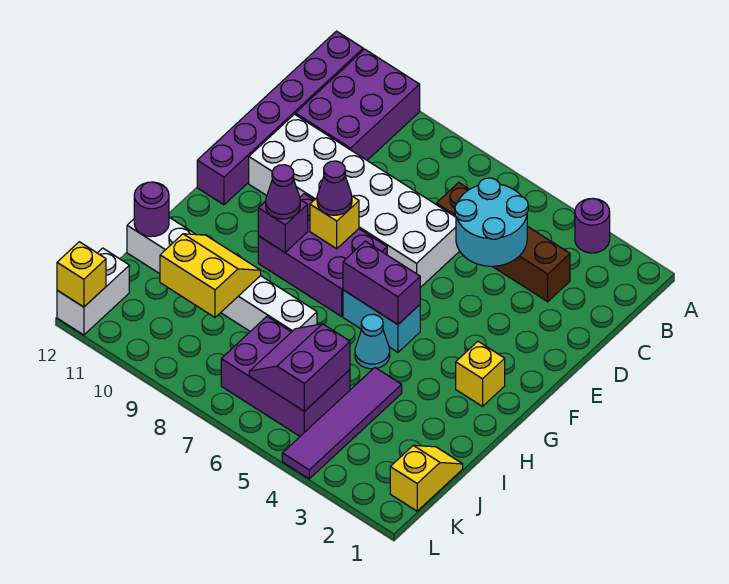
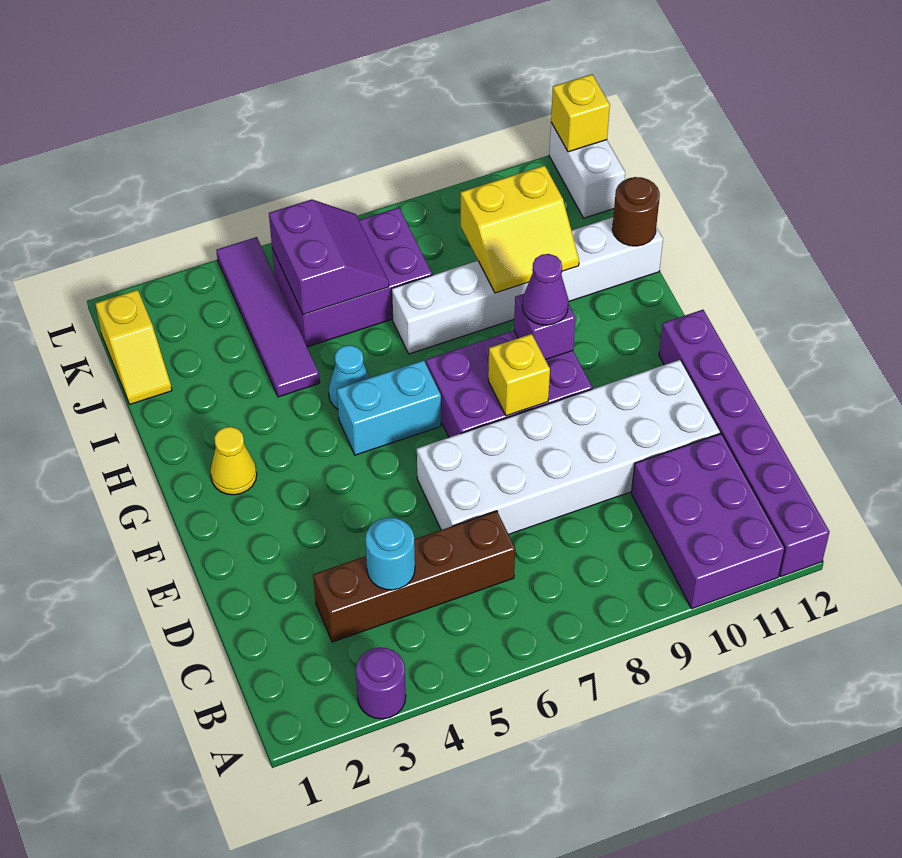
cyan round brick C4:D5 level 2 -> cyan round brick C4 level 2
purple cone F8 level 3 -> none
yellow brick G2 level 1 -> yellow cone G2 level 1
purple brick G5:G6 level 2 -> none
purple round brick I12 level 2 -> brown round brick I12 level 2

